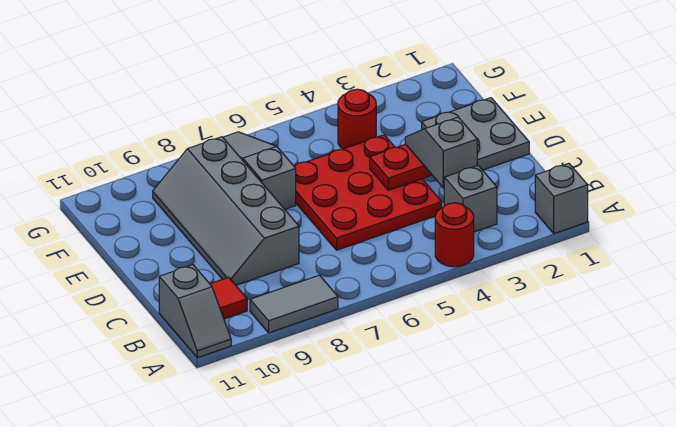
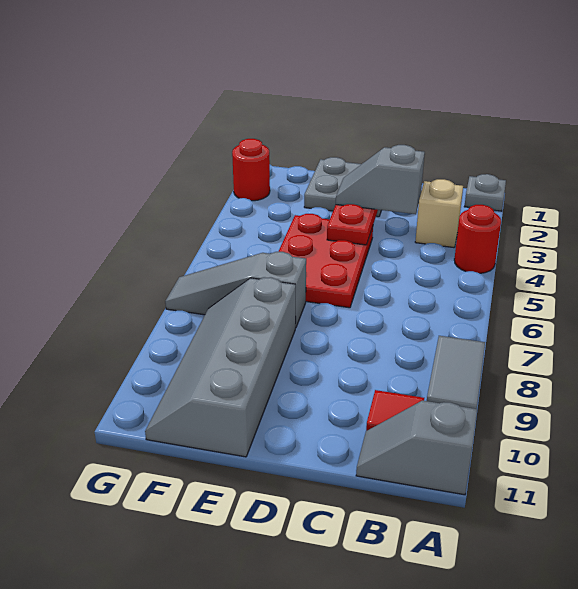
grey brick A1 level 1 -> grey plate A1 level 1
grey slope A11:B11 level 1 top B -> grey slope A11:B11 level 1 top A
grey brick B3 level 1 -> tan brick B3 level 1
red plate C4:E6 level 1 -> red plate D4:E6 level 1
grey slope C8:F9 level 1 top 8 -> grey slope E8:F11 level 1 top E
red round brick F4 level 1 -> red round brick G2 level 1

